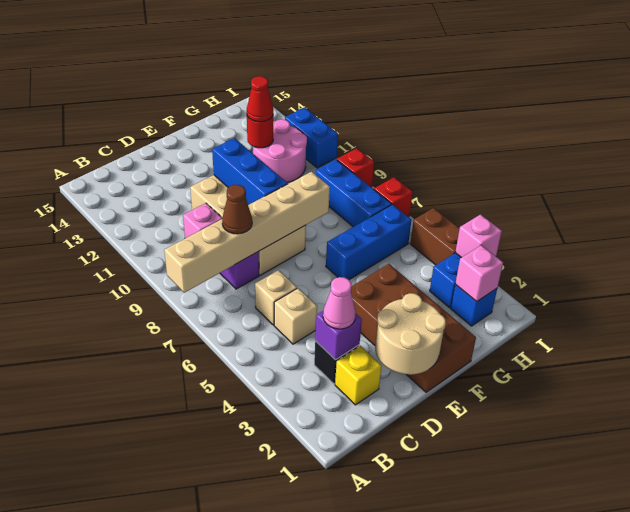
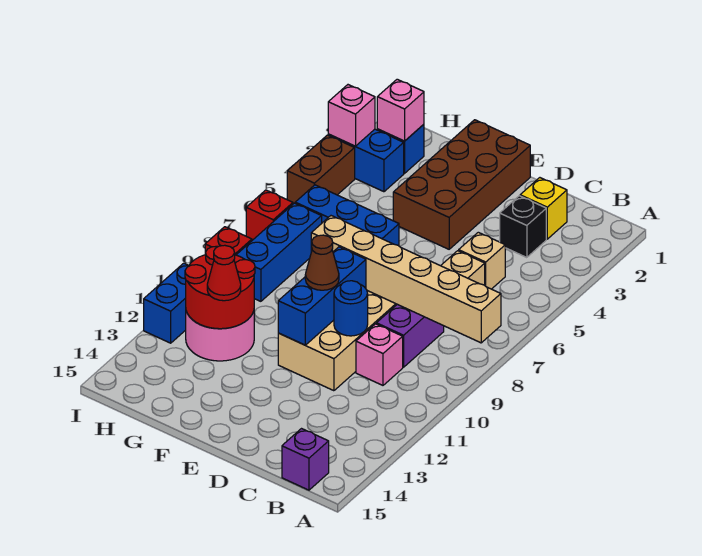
purple brick C3 level 2 -> purple brick B15 level 1
pink cone C3 level 3 -> none
brown cone C8 level 3 -> brown cone E10 level 3
tan round brick D1:E2 level 2 -> none
none -> blue round brick D10 level 2
red round brick G12 level 2 -> red round brick G11:H12 level 2

